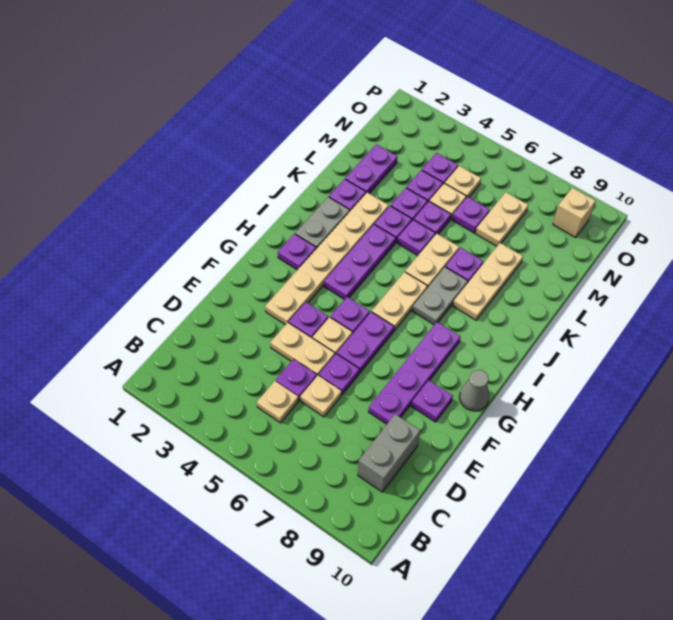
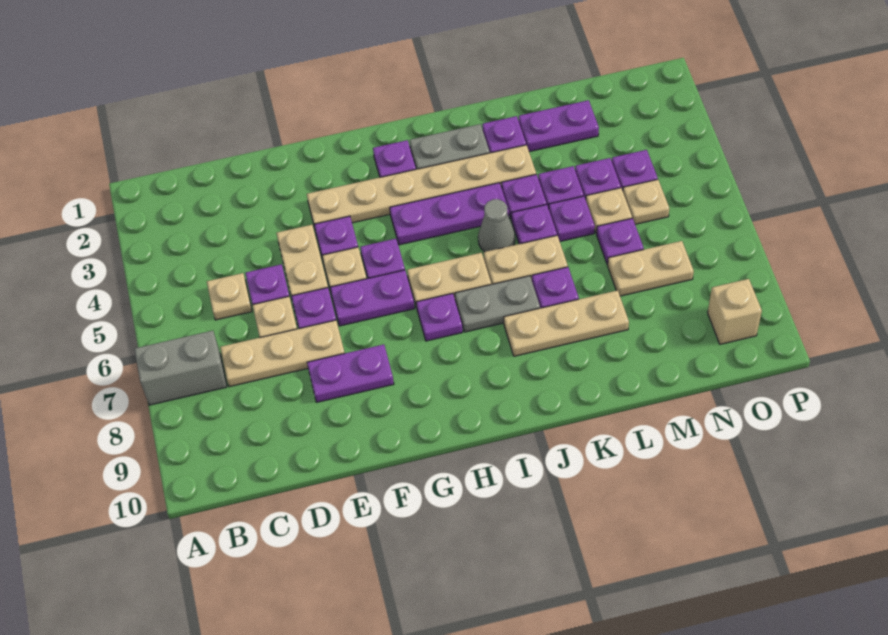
none -> tan plate C7:E7 level 1
grey brick C9:D9 level 1 -> grey brick A7:B7 level 1
purple plate E8:H8 level 1 -> purple plate E8:F8 level 1
purple plate F9 level 1 -> purple plate H7 level 1
grey cone G10 level 1 -> grey cone J5 level 1

